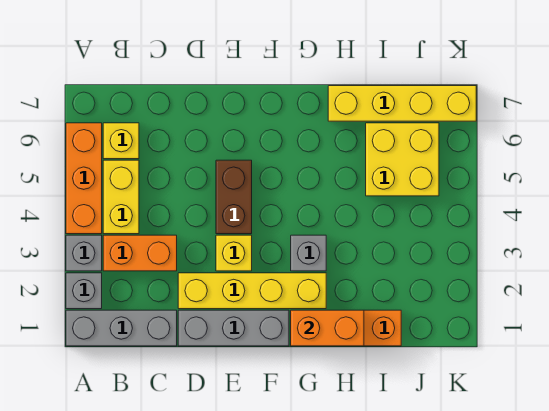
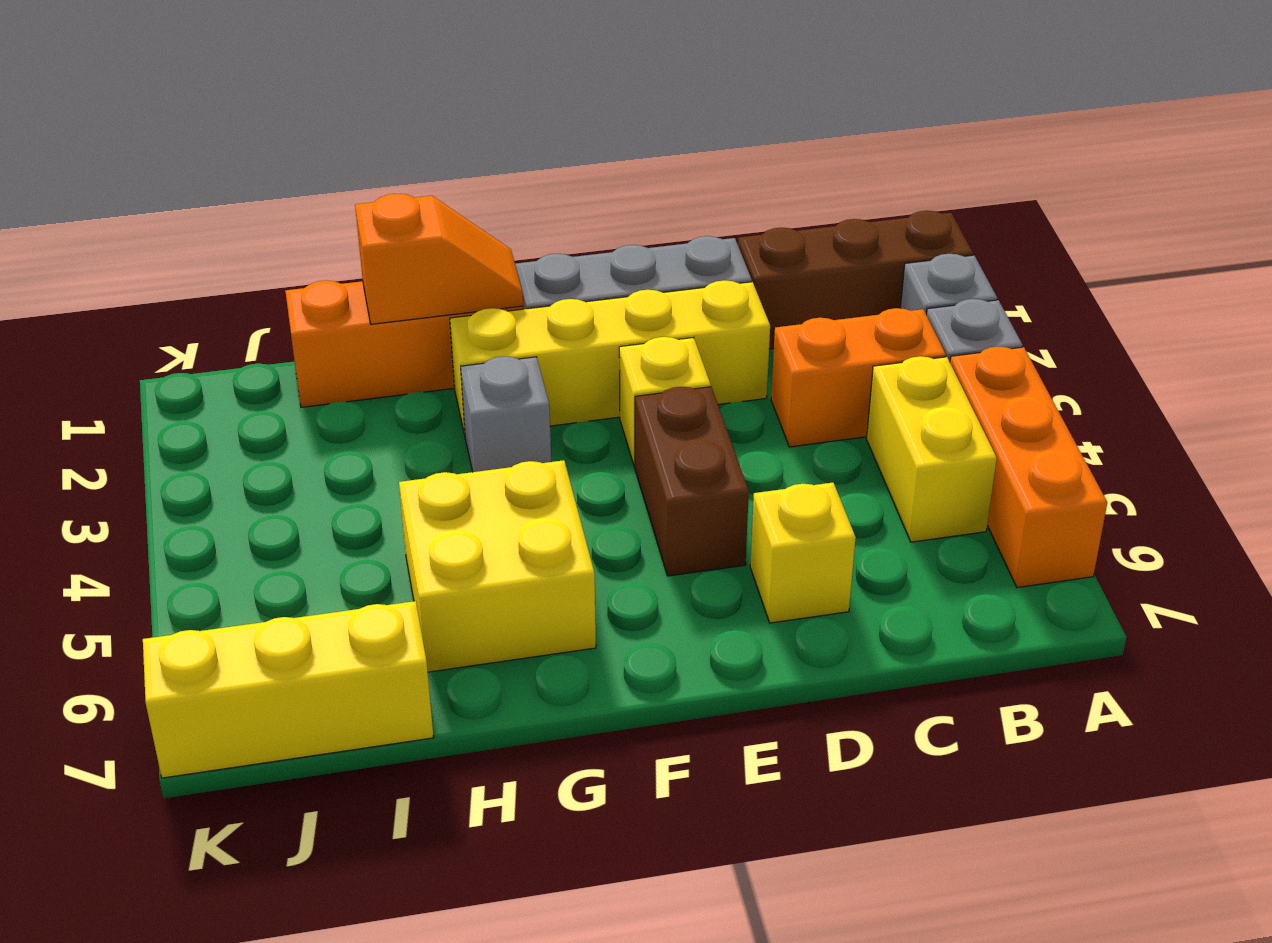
grey brick A1:C1 level 1 -> brown brick A1:C1 level 1
yellow brick B6 level 1 -> yellow brick D6 level 1
orange brick G1:H1 level 2 -> orange slope G1:H1 level 2 top H
yellow brick H7:K7 level 1 -> yellow brick I7:K7 level 1
yellow brick I5:J6 level 1 -> yellow brick G5:H6 level 1

